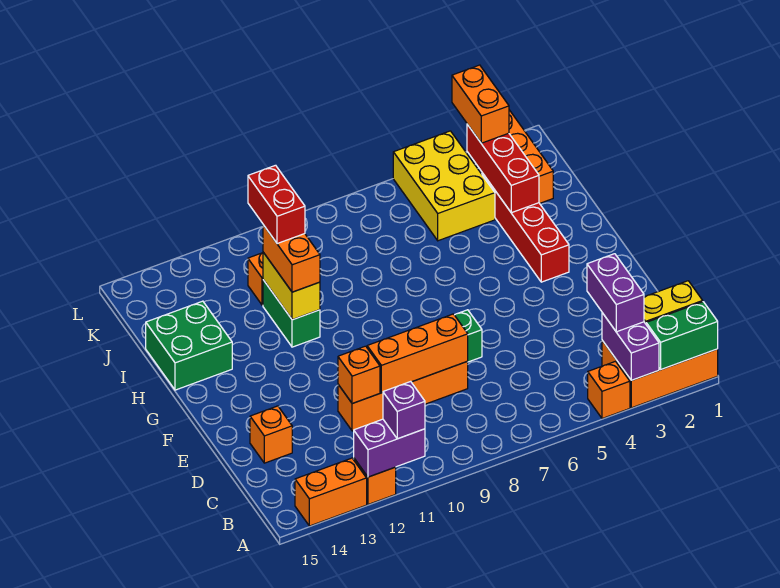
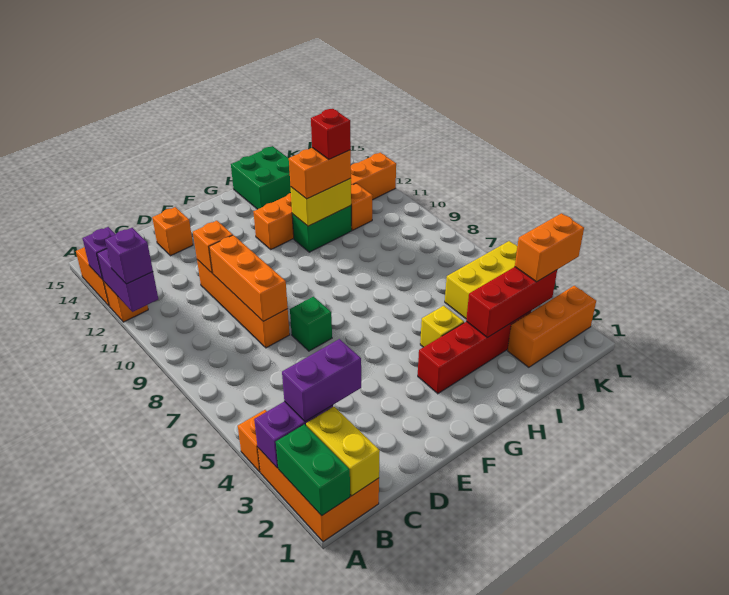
none -> purple brick A13 level 2
none -> orange brick G12:L12 level 1
none -> yellow brick H4 level 1
red brick I11:J11 level 4 -> red brick I11 level 4

